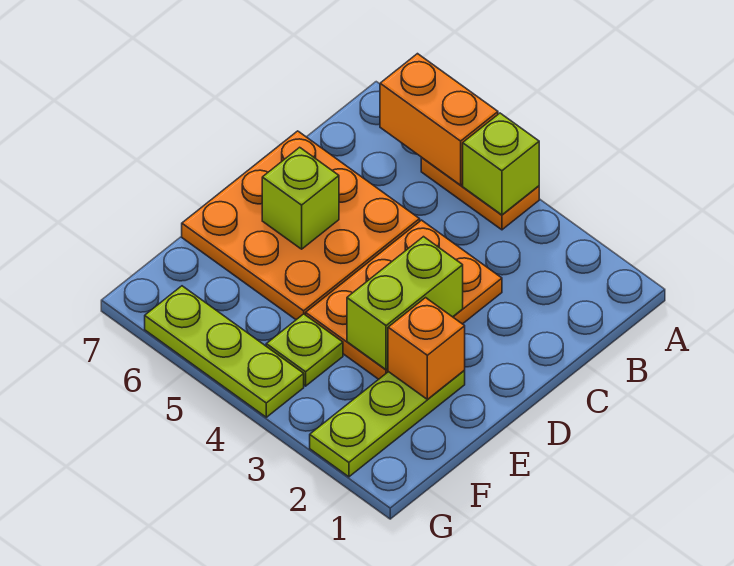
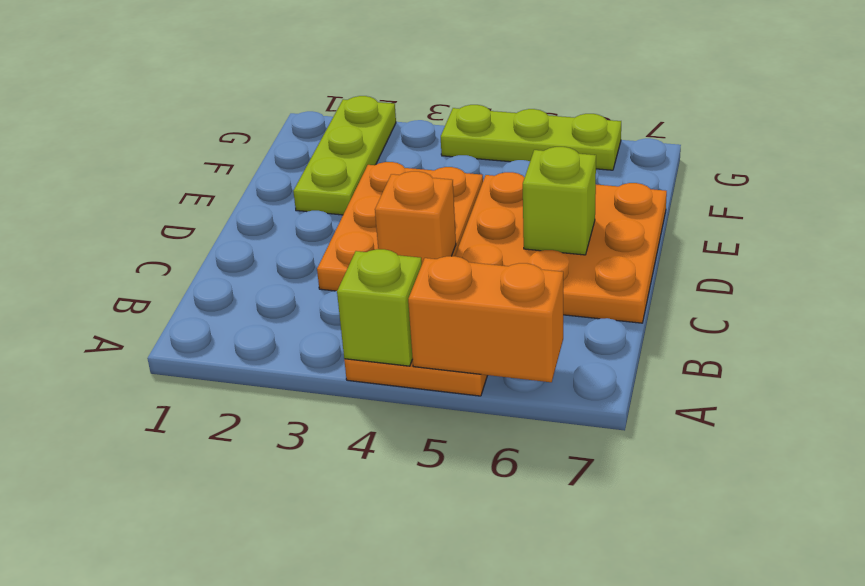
lime brick D3:E3 level 2 -> none
orange brick E2 level 2 -> orange brick C4 level 2
lime plate F4 level 1 -> none

